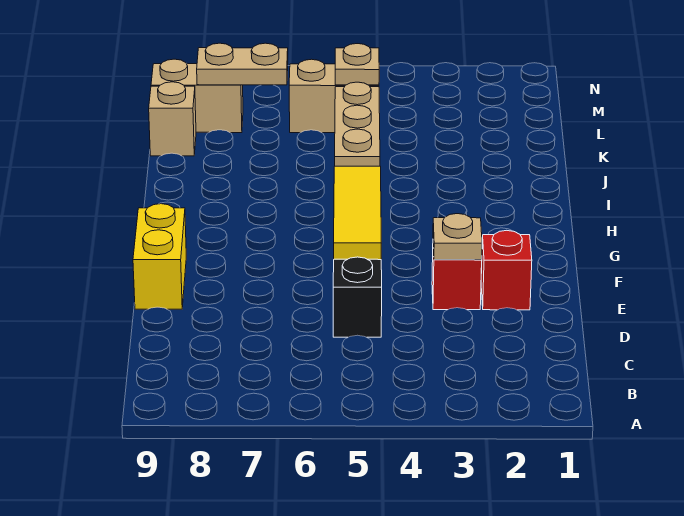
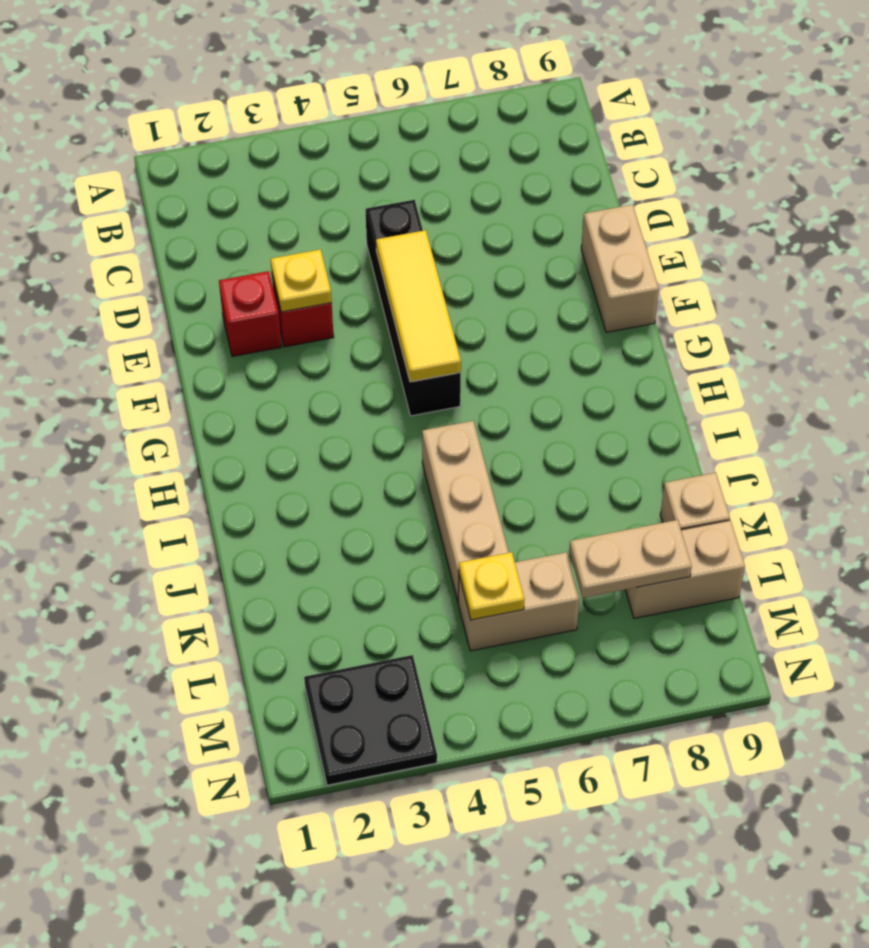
tan plate E3 level 2 -> yellow plate E3 level 2
yellow brick E9:F9 level 1 -> tan brick E9:F9 level 1
tan plate L5 level 2 -> yellow plate L5 level 2
none -> black plate M2:N3 level 1

